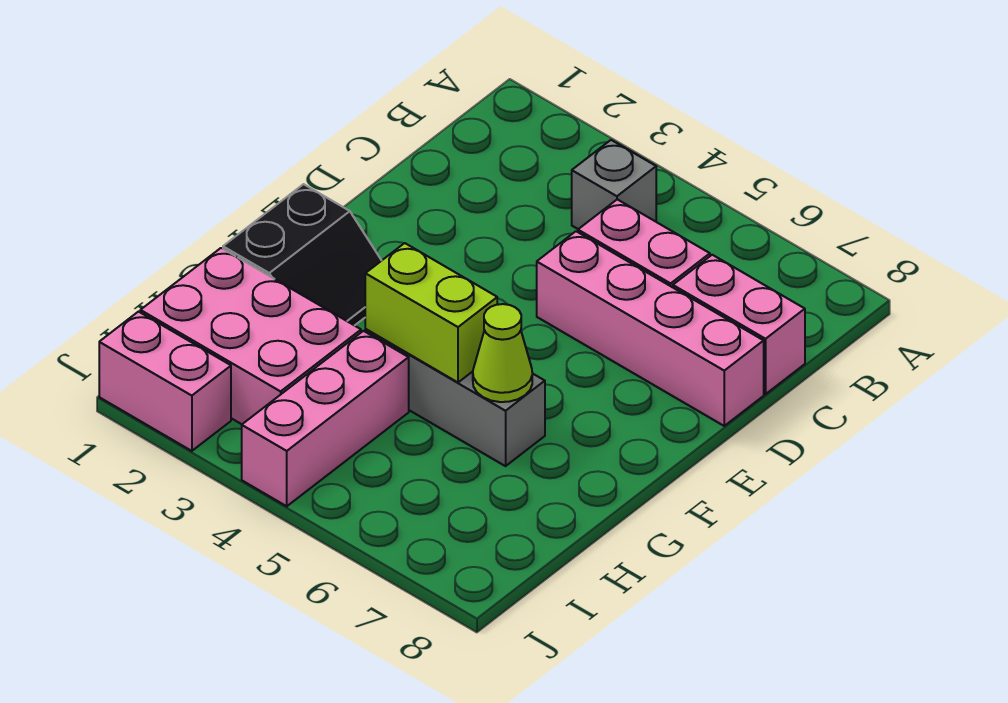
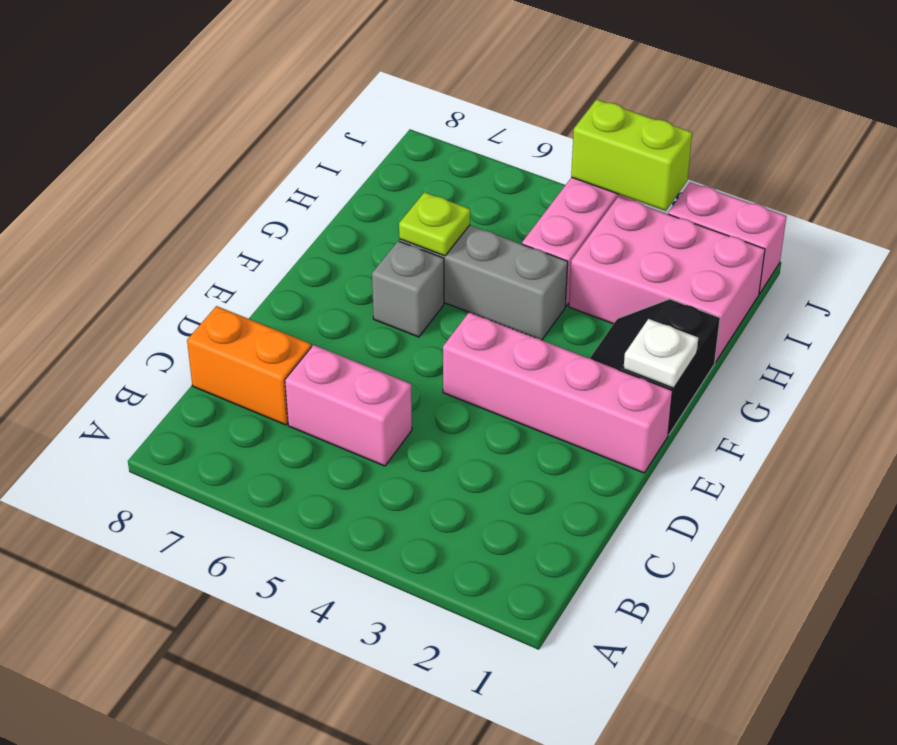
grey brick B4 level 1 -> grey brick F6 level 1
pink brick C7:C8 level 1 -> orange brick C7:C8 level 1
pink brick D5:D8 level 1 -> pink brick E1:E4 level 1
none -> white plate F1 level 2
lime brick G4:G5 level 2 -> lime brick J3:J4 level 2
lime cone G6 level 2 -> lime plate G6 level 2

